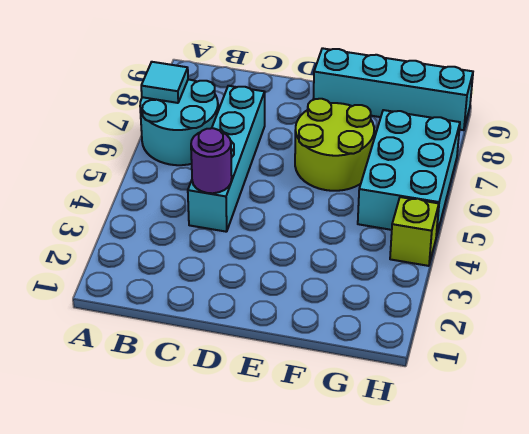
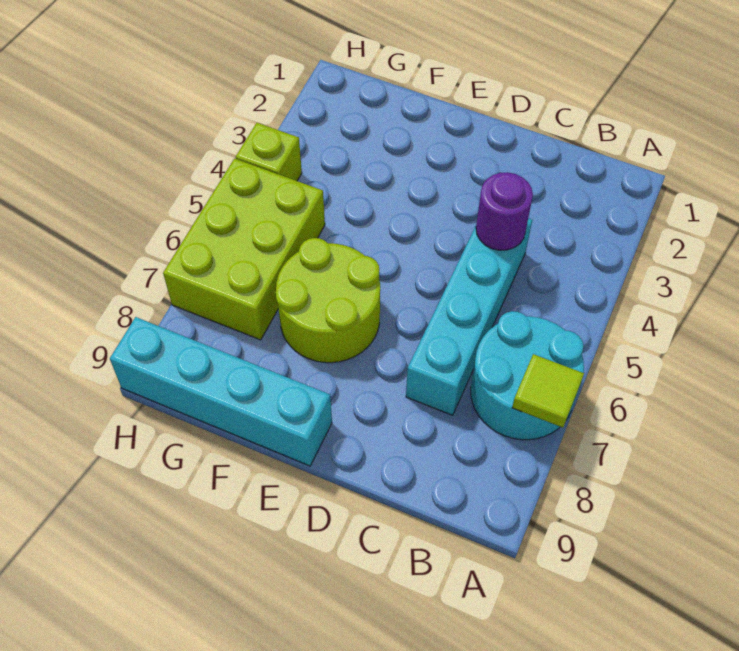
cyan tile A7 level 2 -> lime tile A7 level 2
cyan brick G5:H7 level 1 -> lime brick G5:H7 level 1

